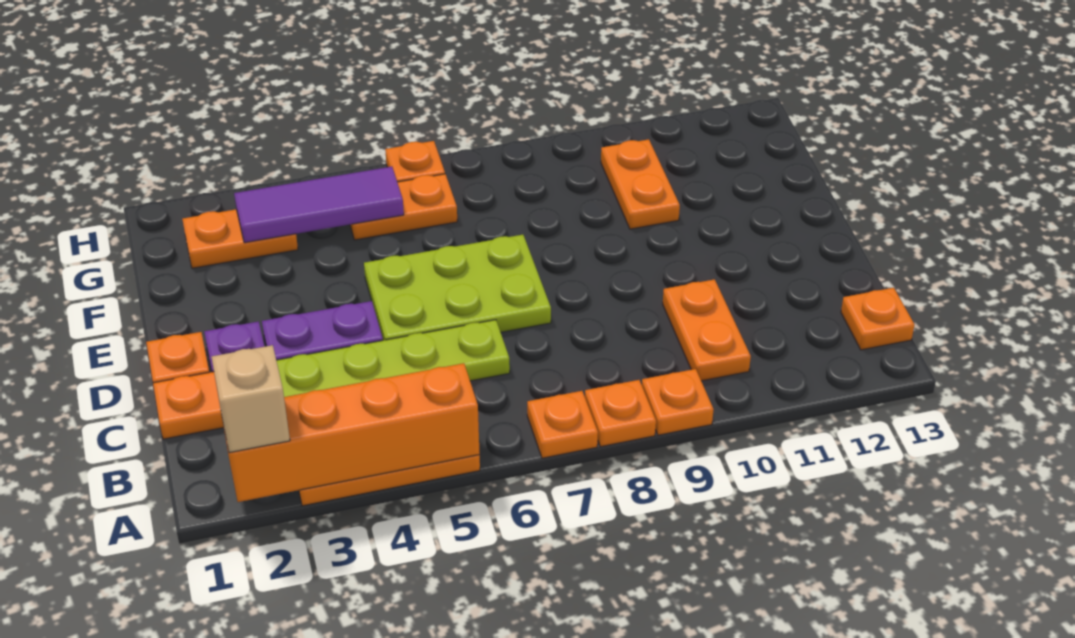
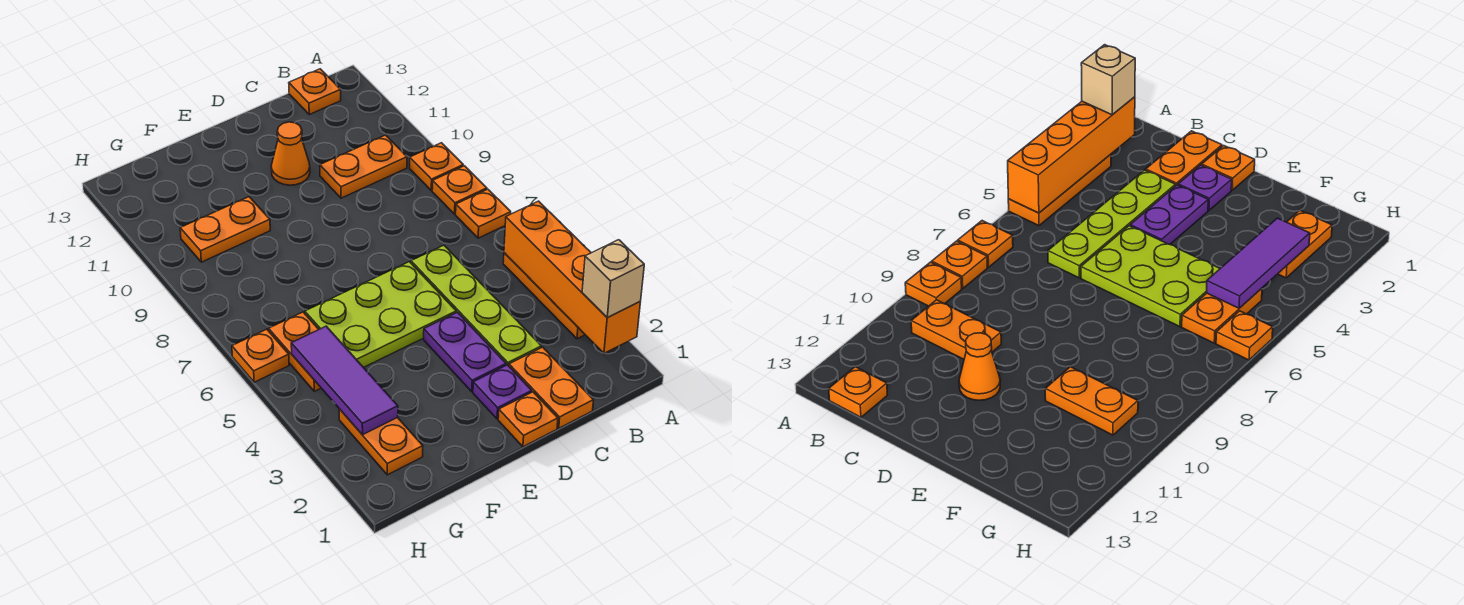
lime plate D5:E7 level 1 -> lime plate D5:F6 level 1
none -> orange cone D11 level 1

